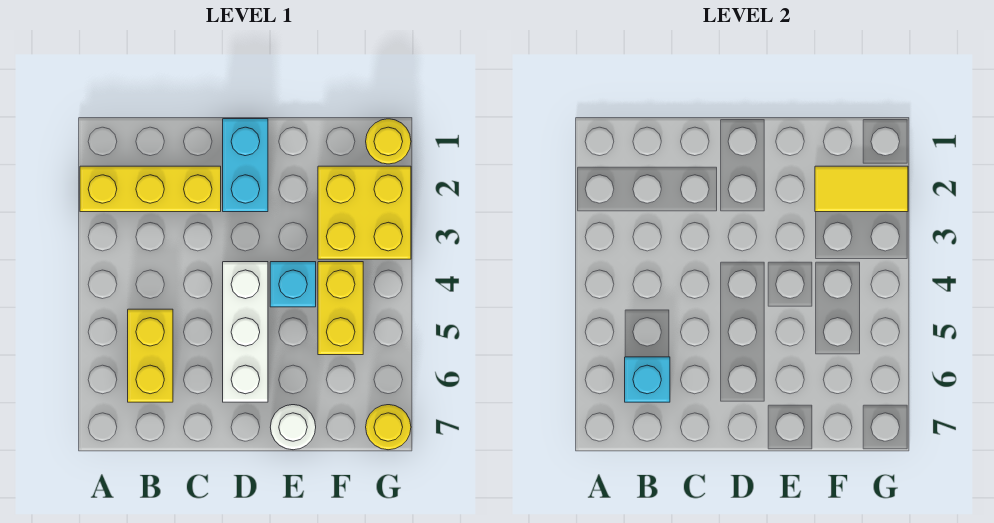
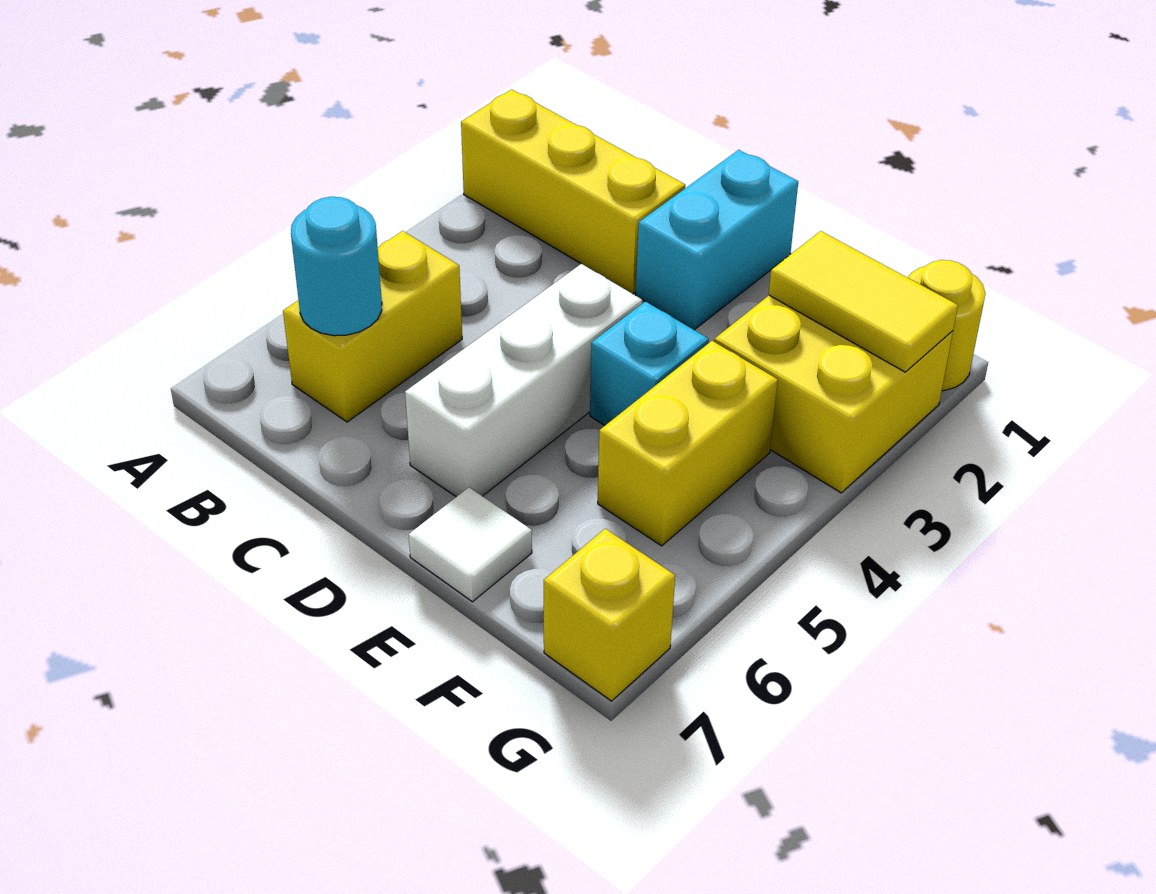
cyan brick B6 level 2 -> cyan round brick B6 level 2
white round brick E7 level 1 -> white tile E7 level 1
yellow round brick G7 level 1 -> yellow brick G7 level 1

